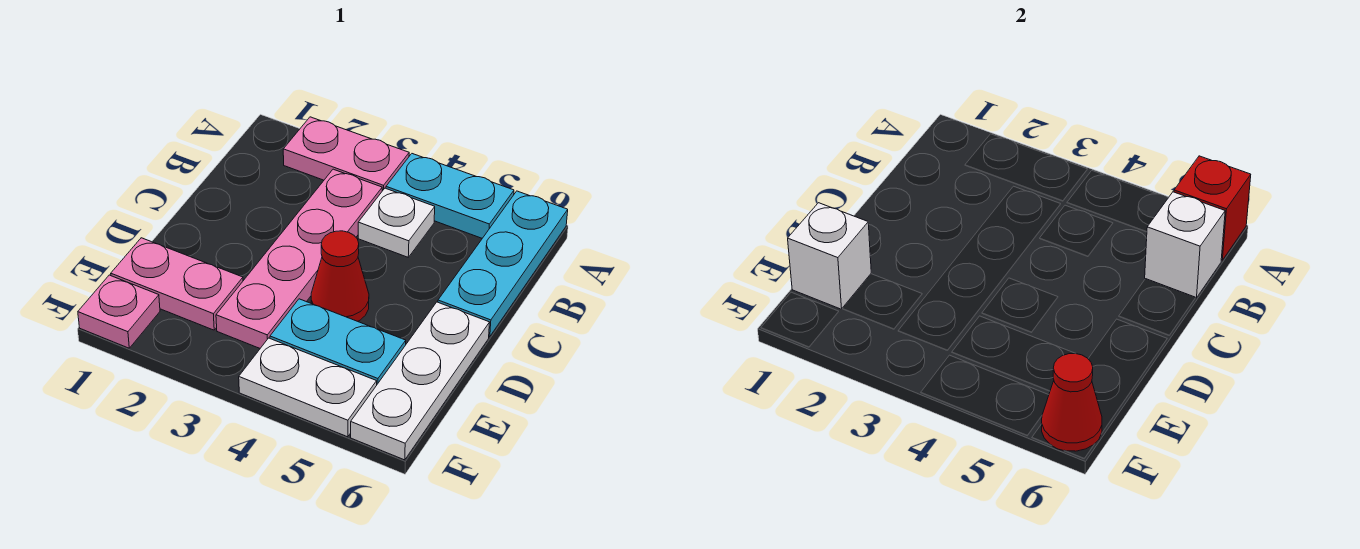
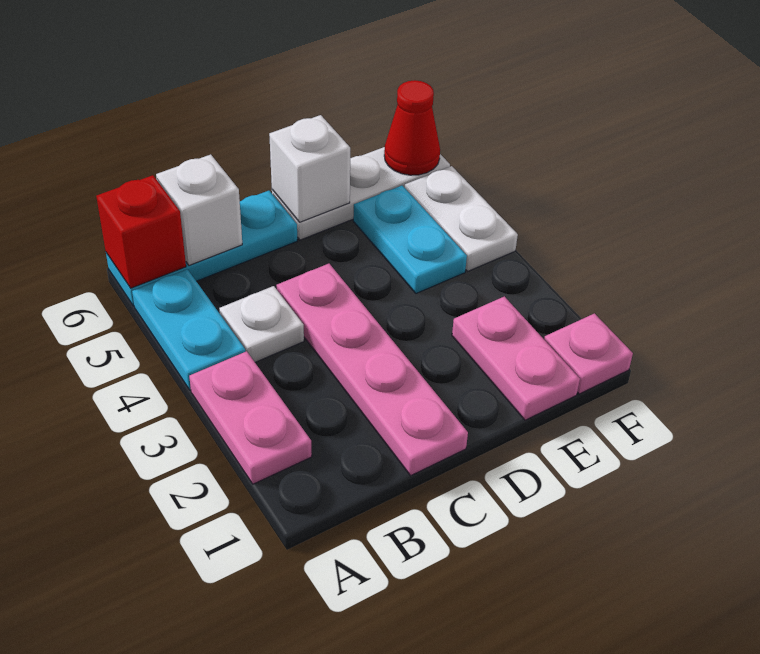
pink plate B3:E3 level 1 -> pink plate C1:C4 level 1
red cone D4 level 1 -> none
white brick E1 level 2 -> white brick D6 level 2

